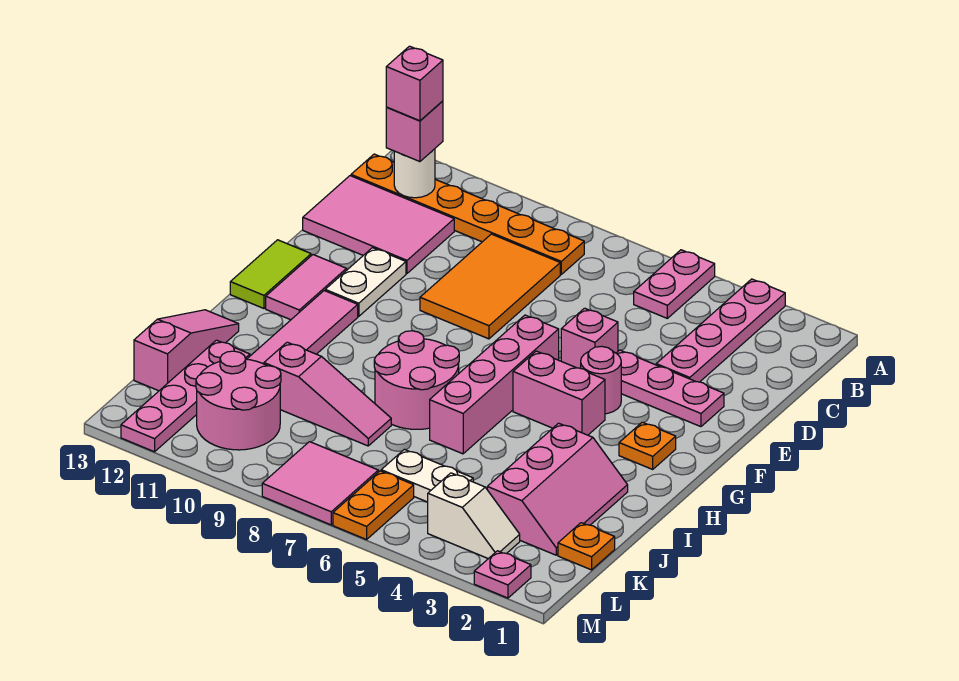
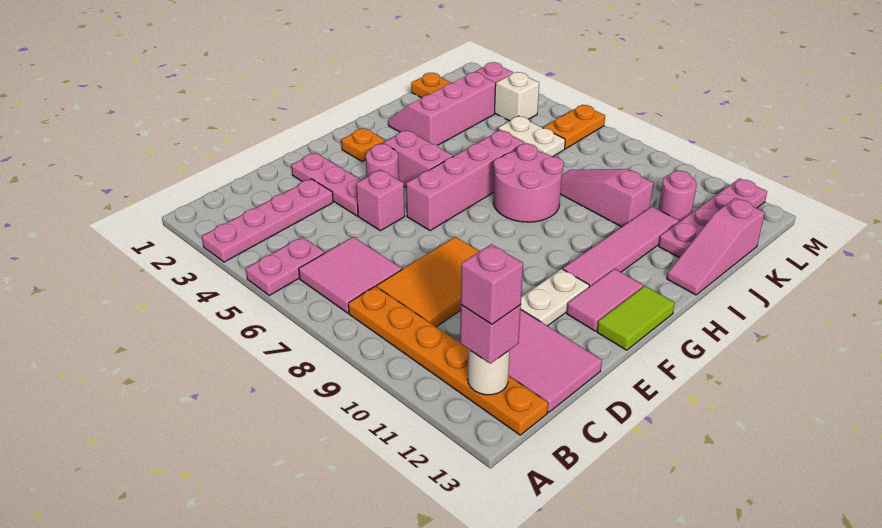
pink round brick K10:L11 level 1 -> pink round brick K11 level 1
pink tile L7:M8 level 1 -> pink tile B6:C7 level 1

